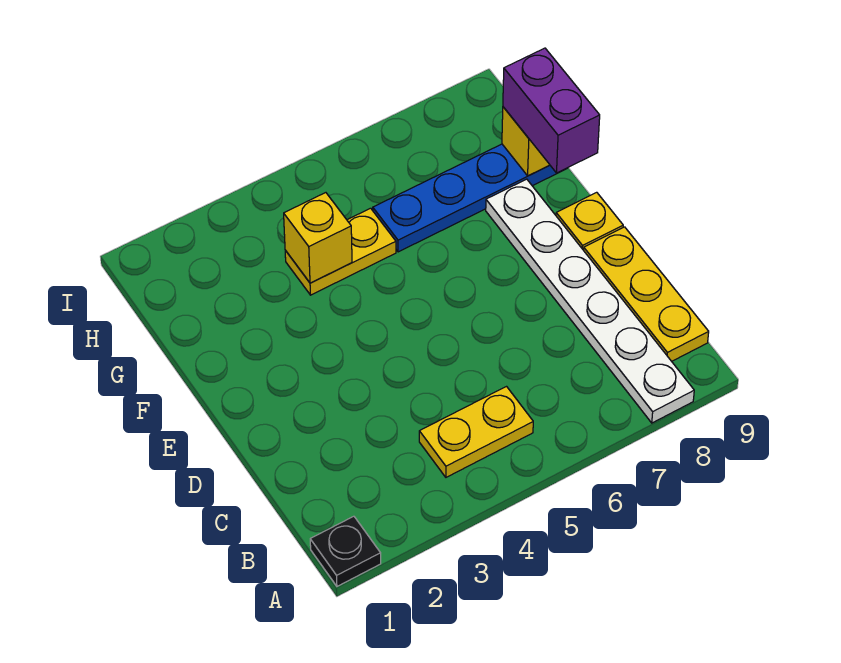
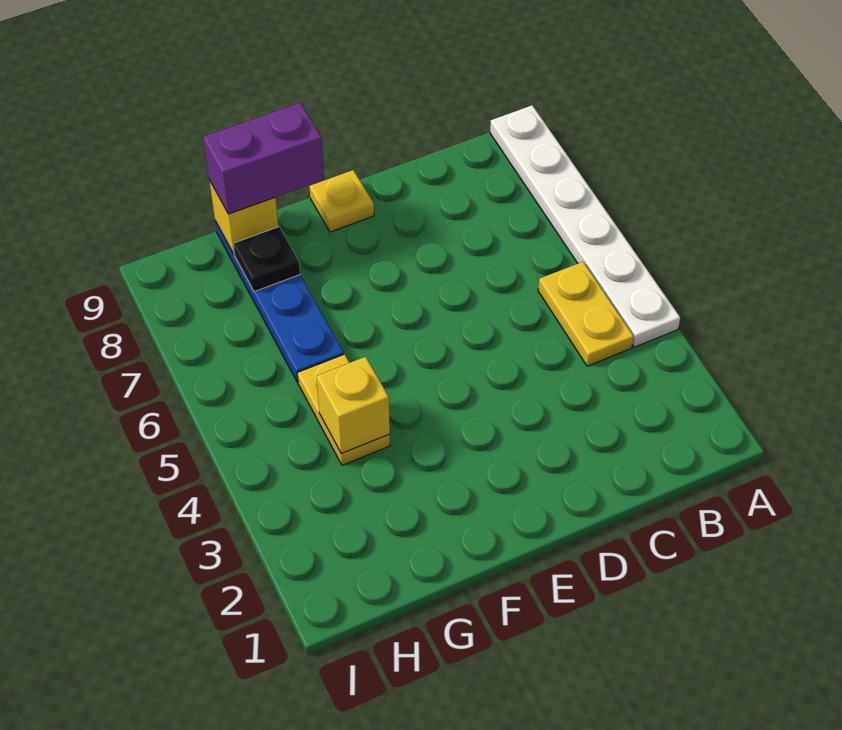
black plate A1 level 1 -> black plate G8 level 2
white plate A8:F8 level 1 -> white plate A4:A9 level 1
yellow plate B9:D9 level 1 -> none

